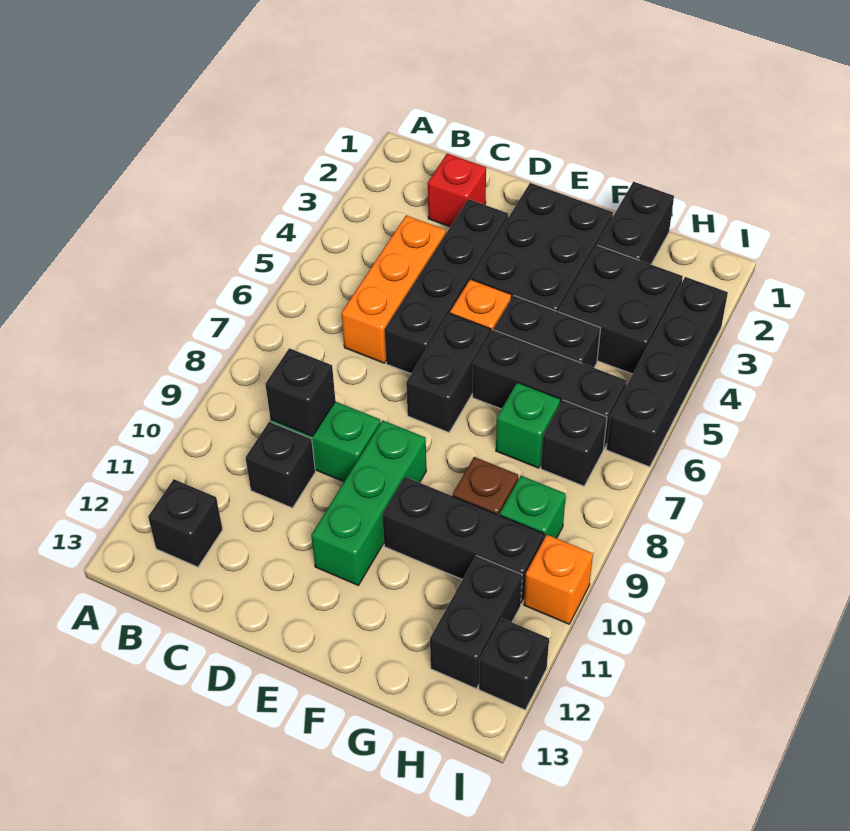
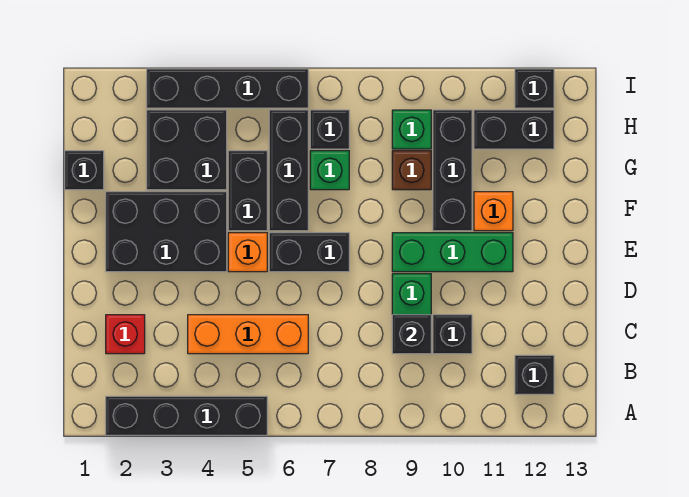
black brick D3:D6 level 1 -> black brick A2:A5 level 1
black brick G1:G2 level 1 -> black brick G1 level 1
orange brick I10 level 1 -> orange brick F11 level 1

